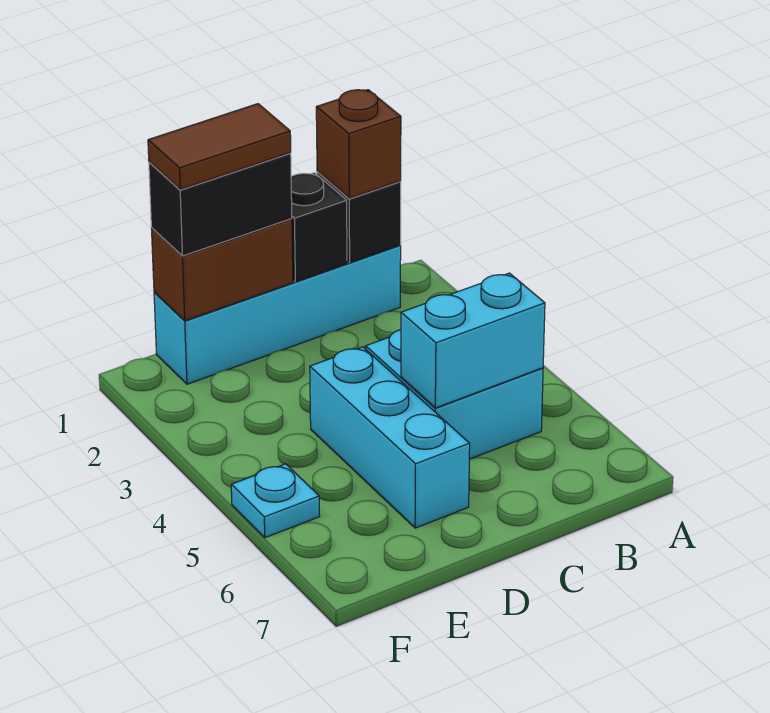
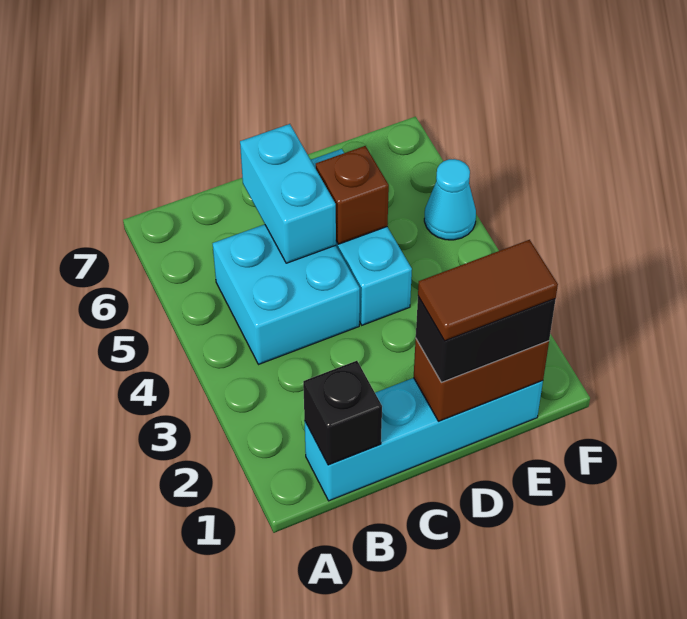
brown brick B1 level 3 -> brown brick D5 level 2
cyan brick B5:C5 level 2 -> cyan brick C5:C6 level 2
black brick C1 level 2 -> none
cyan plate F5 level 1 -> cyan cone F5 level 1

